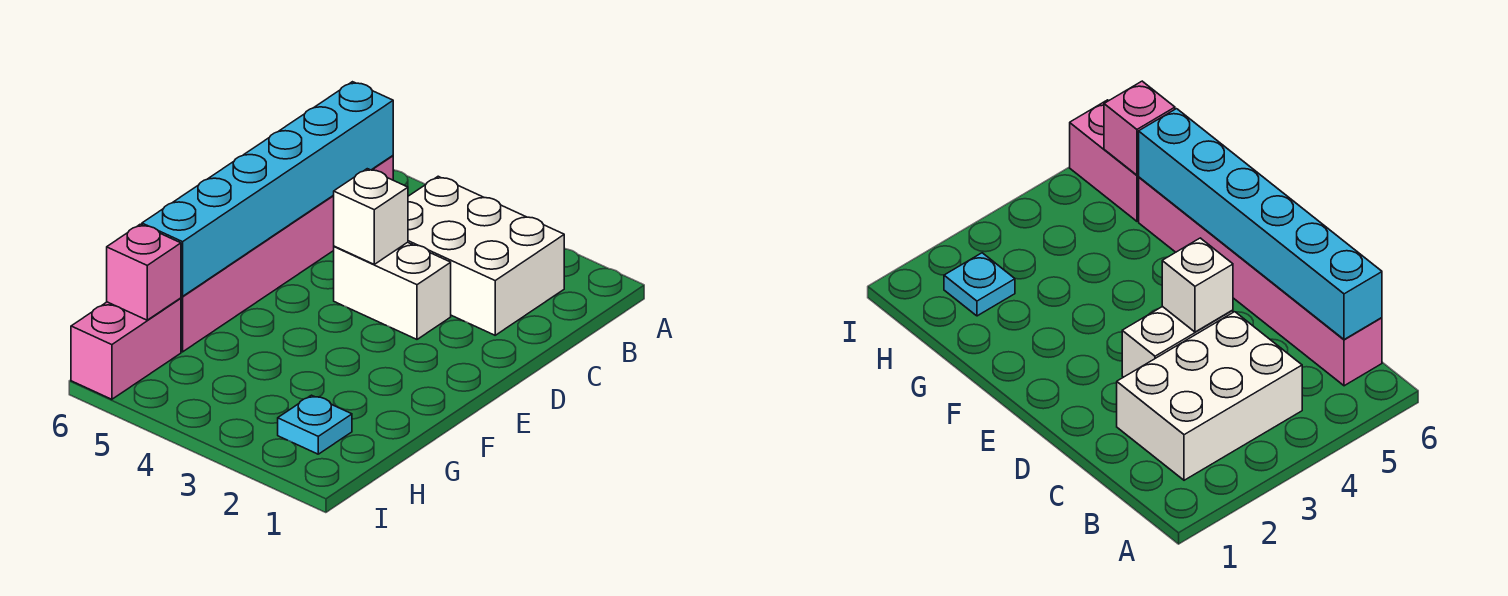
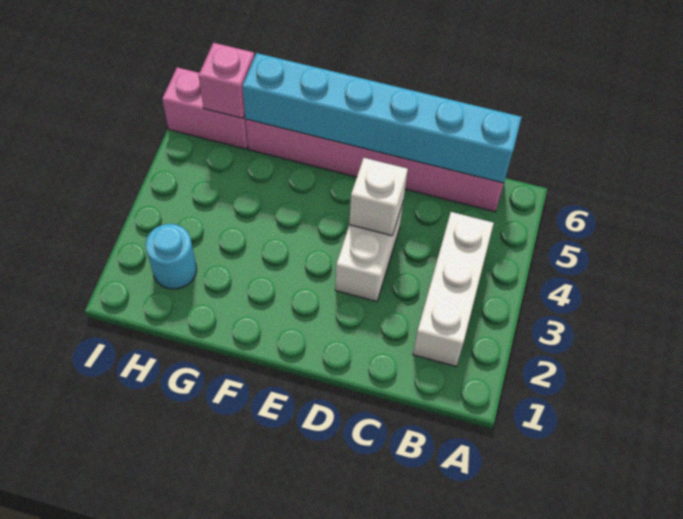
white brick B2:C4 level 1 -> white brick B2:B4 level 1
cyan plate H2 level 1 -> cyan round brick H2 level 1

